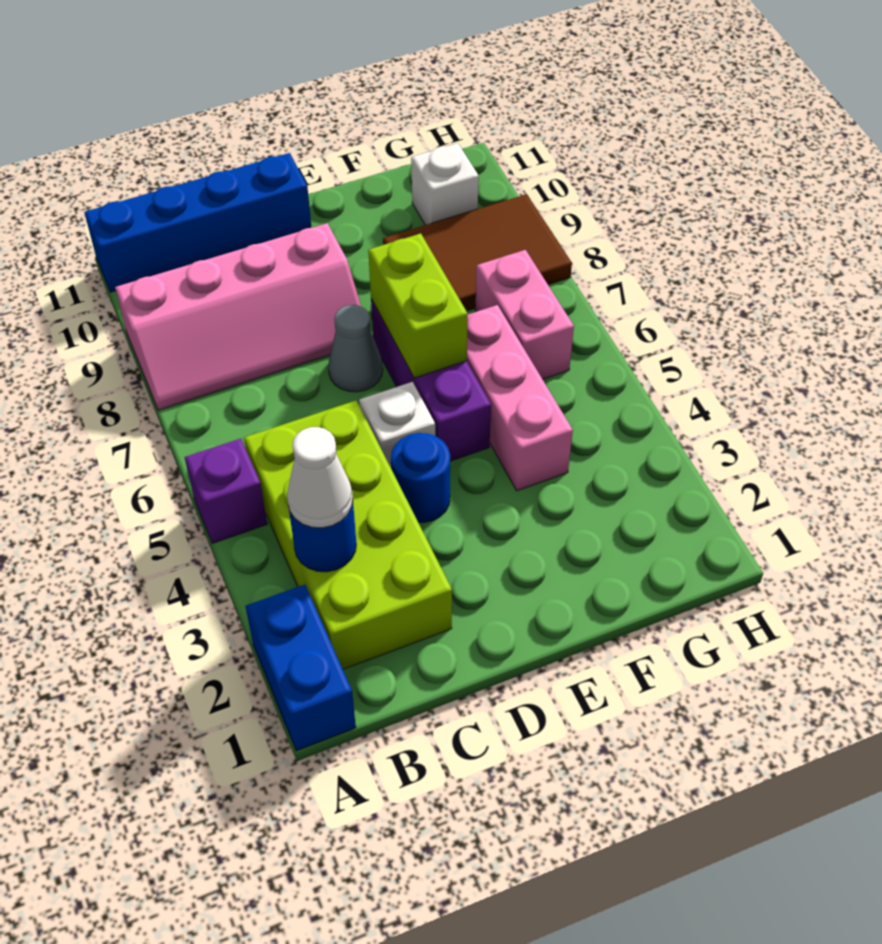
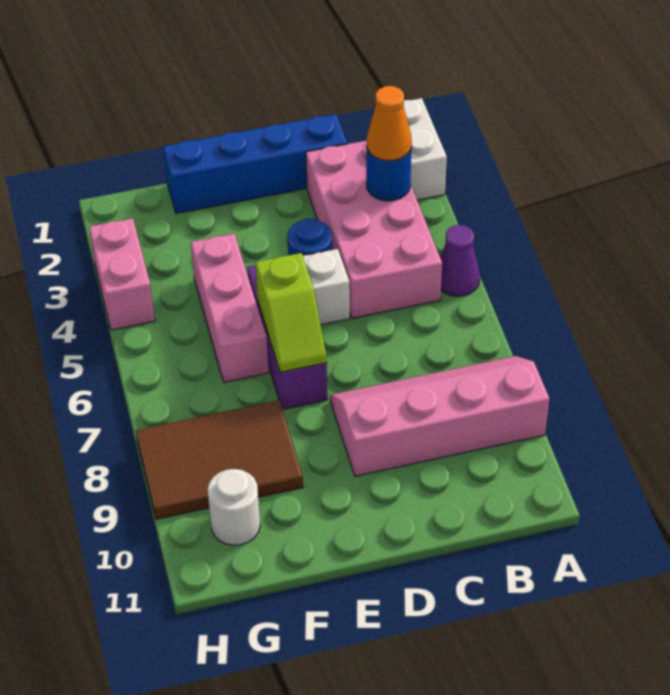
blue brick A1:A2 level 1 -> white brick A1:A2 level 1
purple brick A5 level 1 -> purple cone A5 level 1
blue brick A11:D11 level 1 -> blue brick C1:F1 level 1
lime brick B2:C5 level 1 -> pink brick B2:C5 level 1
white cone B3 level 3 -> orange cone B3 level 3
grey cone D7 level 1 -> none
lime brick E6:E7 level 2 -> lime slope E6:E7 level 2 top 6
pink brick G6:G7 level 1 -> pink brick H3:H4 level 1
white brick G10 level 1 -> white round brick G10 level 1

